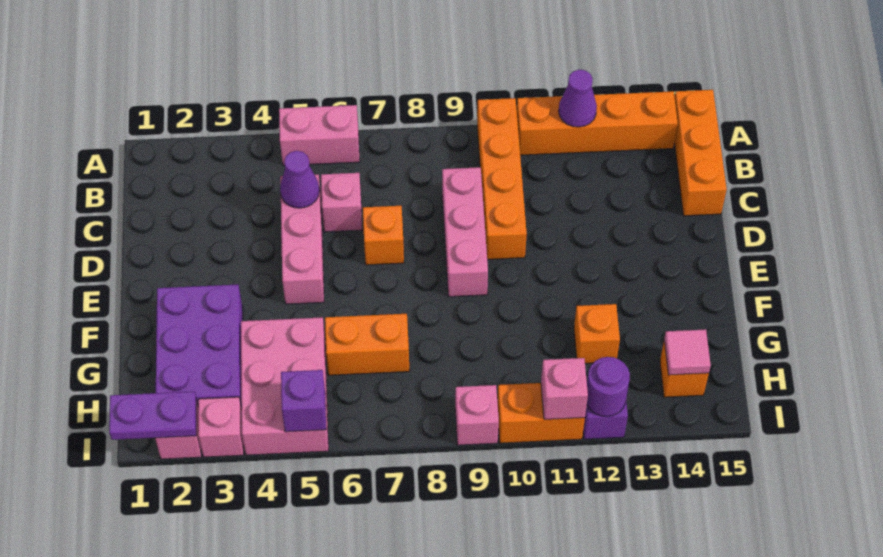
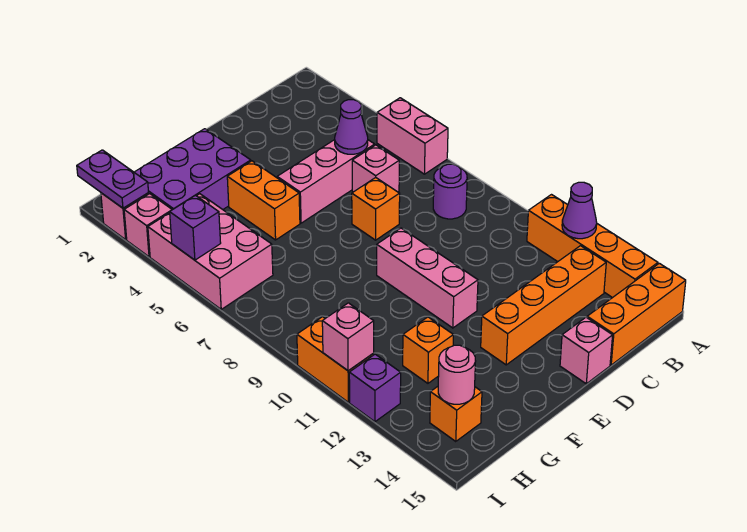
orange brick A10:D10 level 1 -> orange brick B13:E13 level 1
pink brick C9:E9 level 1 -> pink brick E9:E11 level 1
pink brick G4:I5 level 1 -> pink brick H4:I6 level 1
orange brick G6:G7 level 1 -> orange brick F4:F5 level 1
pink tile H14 level 2 -> pink round brick H14 level 2
pink brick I9 level 1 -> pink brick D15 level 1
purple round brick I12 level 2 -> purple round brick B8 level 1

